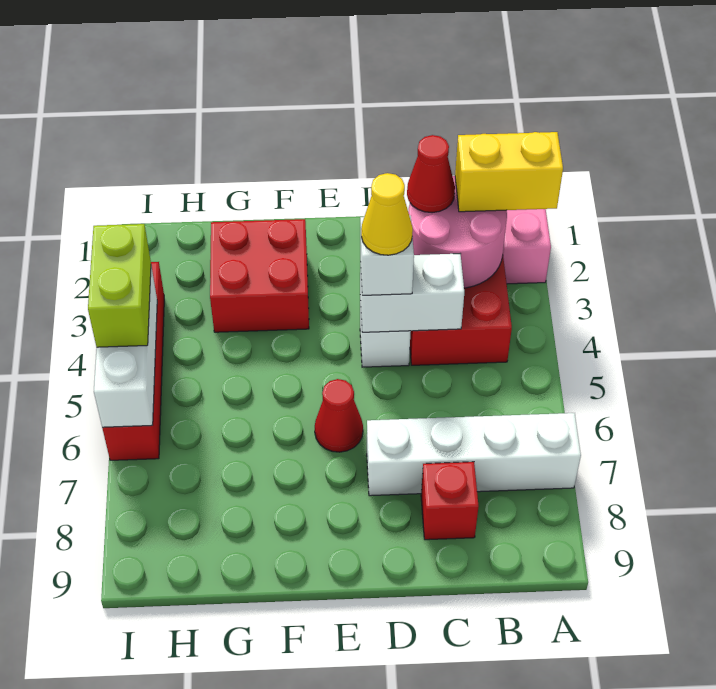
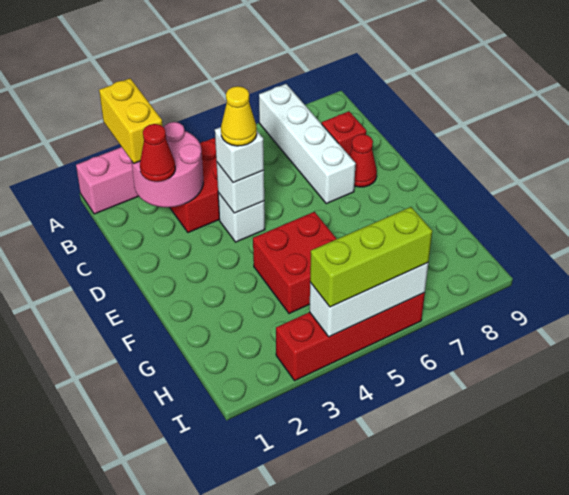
white brick C4:D4 level 2 -> white brick D4 level 2
red cone E6 level 1 -> red cone D8 level 1
red brick F2:G3 level 1 -> red brick F4:G5 level 1
lime brick I4:I5 level 3 -> lime brick I4:I6 level 3

